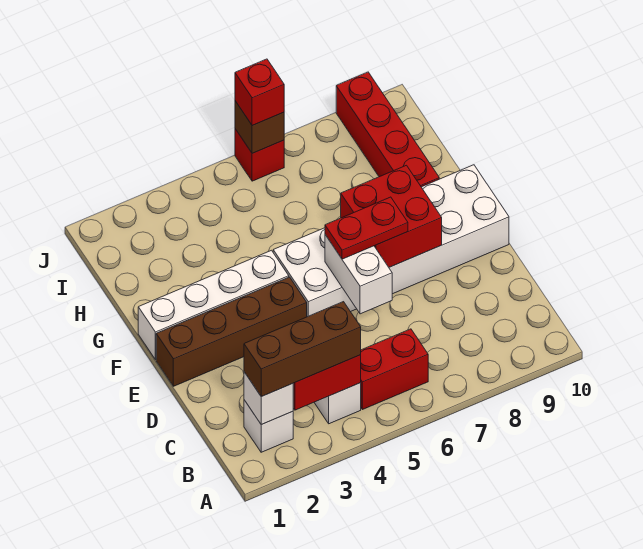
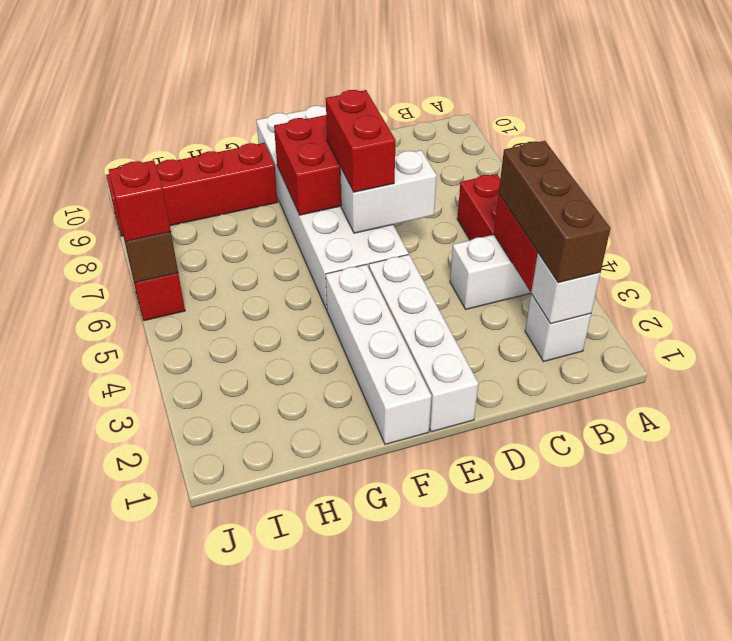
brown brick E1:E4 level 1 -> white brick E1:E4 level 1
red plate E6:E7 level 3 -> red brick E6:E7 level 3

